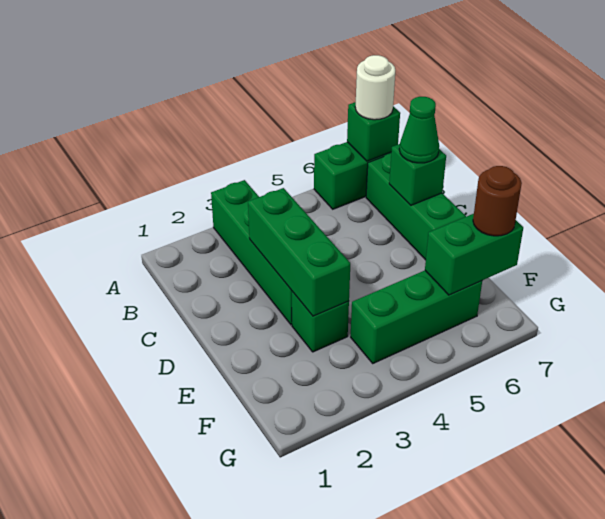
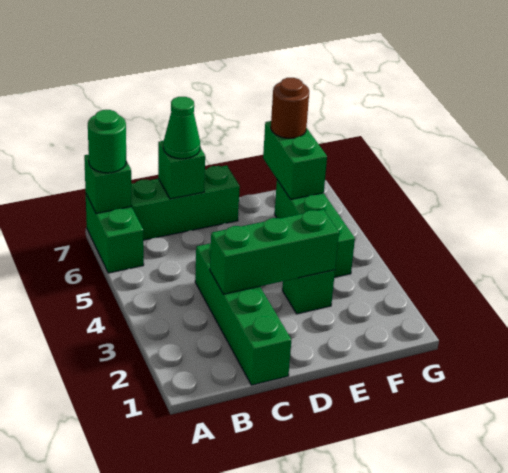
green brick A3:D3 level 1 -> green brick C1:C4 level 1
white round brick A7 level 3 -> green round brick A7 level 3

